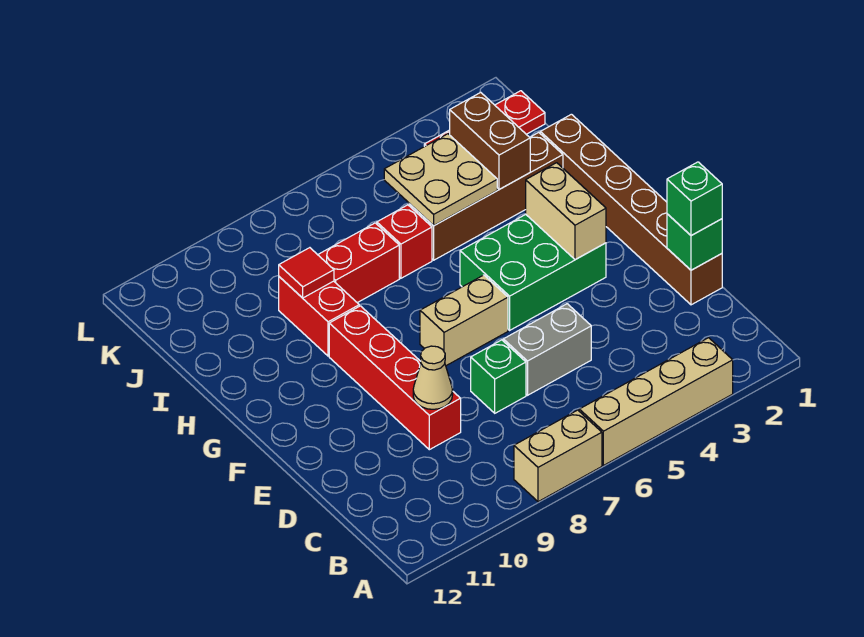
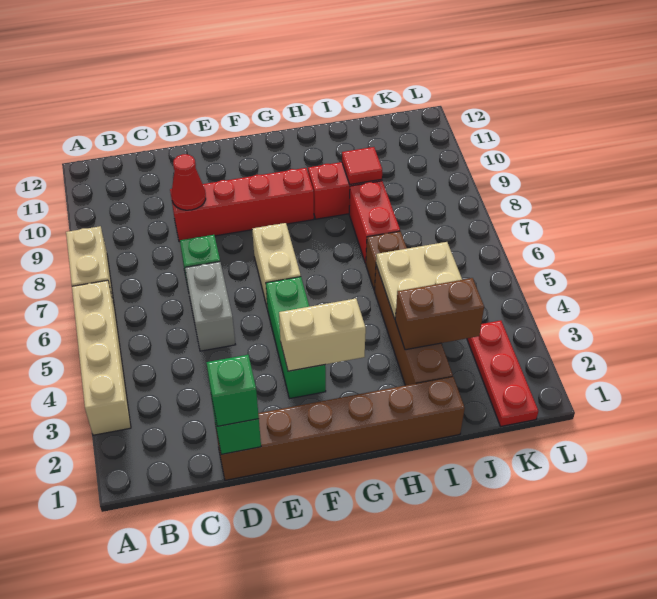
tan cone D9 level 2 -> red cone D9 level 2
green brick F3:G5 level 1 -> green brick F3:F5 level 1
red brick I6 level 1 -> brown brick I6 level 1

